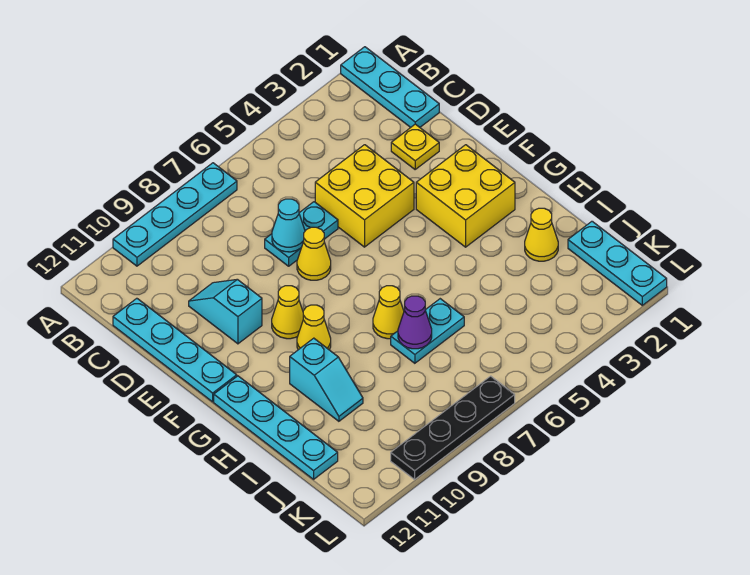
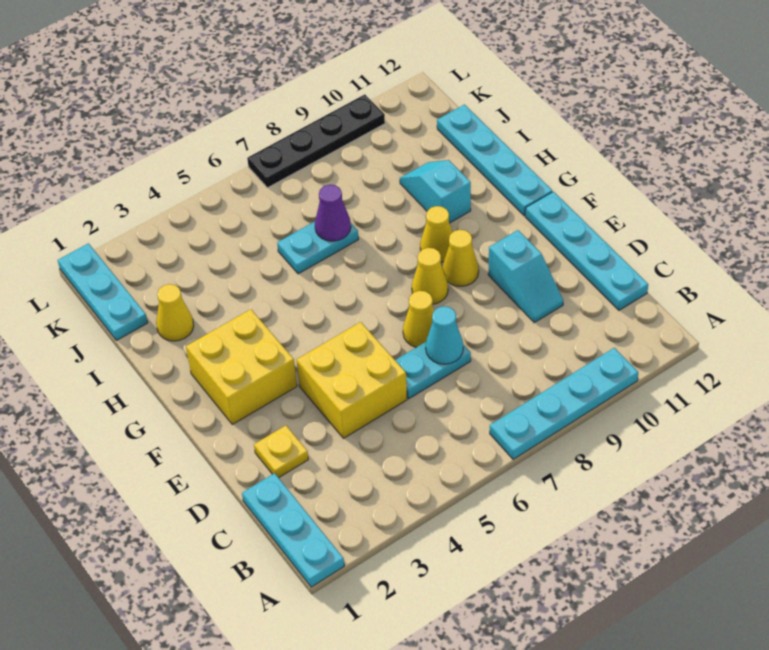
yellow cone H7 level 1 -> yellow cone F8 level 1

